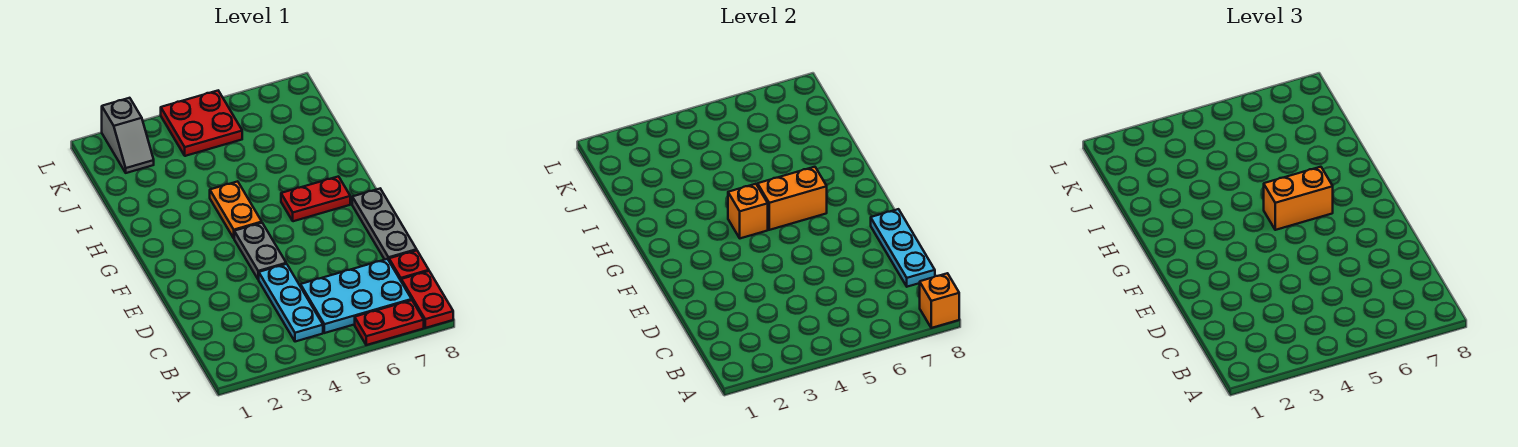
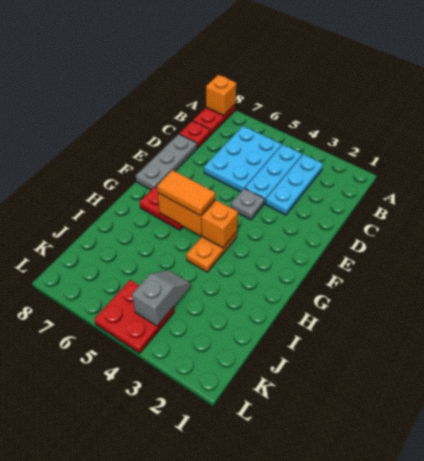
red plate A6:A7 level 1 -> none
cyan plate B5:C7 level 1 -> cyan plate B5:D6 level 1
cyan plate C8:E8 level 2 -> cyan plate B3:D3 level 1
grey plate E4:F4 level 1 -> grey plate E4 level 1
orange brick G5:G6 level 3 -> orange tile G5:G6 level 3
grey slope K2:L2 level 1 top L -> grey slope J4:K4 level 2 top K

